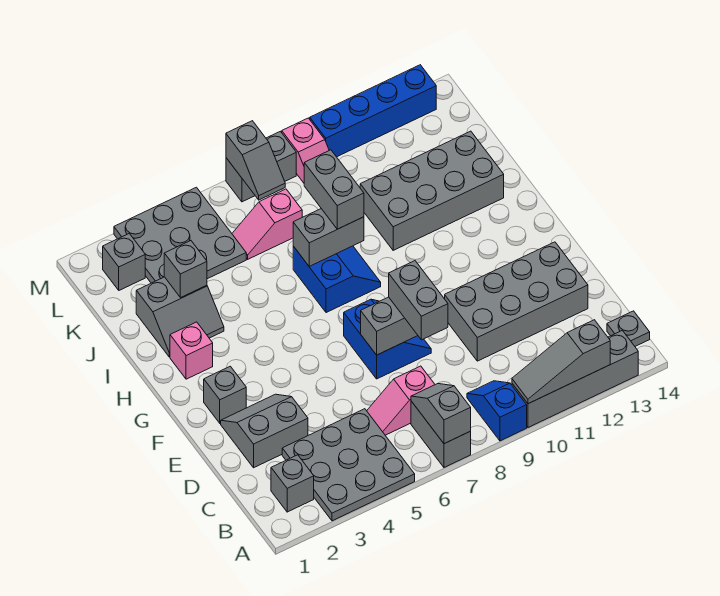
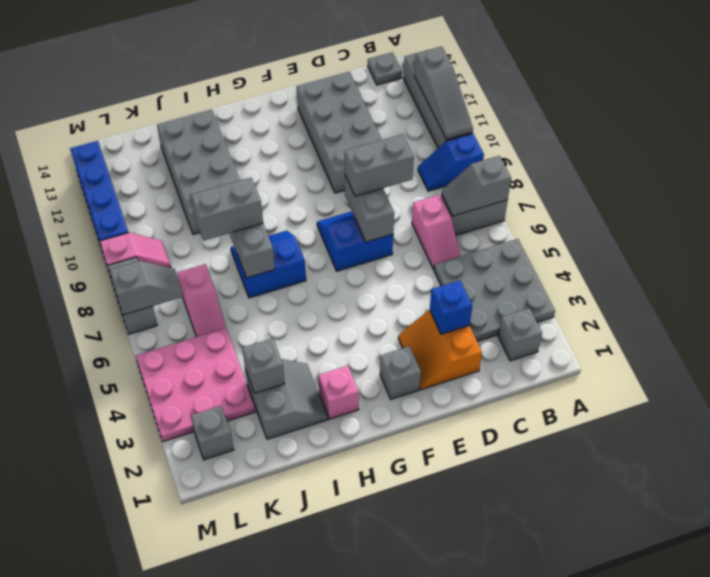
grey slope D2:E3 level 1 top D -> orange slope D2:E3 level 1 top D
none -> blue brick D3 level 2
grey plate K3:M5 level 1 -> pink plate K3:M5 level 1

